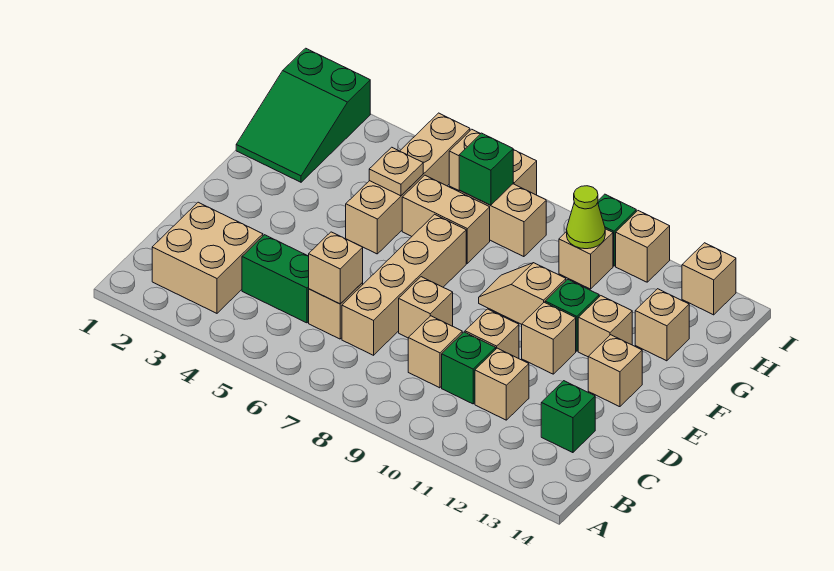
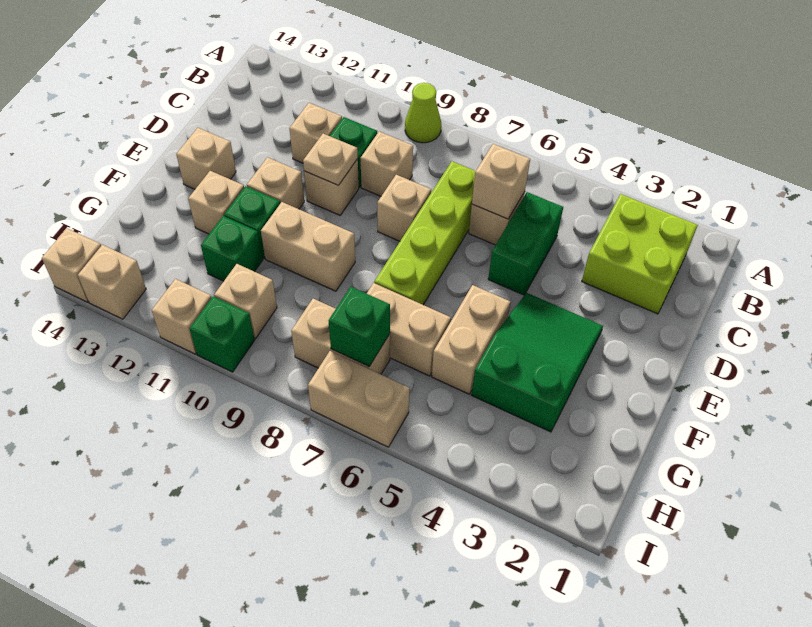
tan brick B2:C3 level 1 -> lime brick B2:C3 level 1
green brick C4:C5 level 1 -> green brick C5:D5 level 1
tan brick C7:F7 level 1 -> lime brick C7:F7 level 1
green brick C13 level 1 -> green brick G11 level 1
tan brick F5:I5 level 1 -> tan brick F5:G5 level 1
tan slope F9:F10 level 1 top 10 -> tan brick F9:F10 level 1
green slope G1:I2 level 1 top I -> green slope E3:G4 level 1 top G
tan plate G5 level 2 -> tan plate D10 level 2
tan brick G13 level 1 -> tan brick I14 level 1
lime cone H10 level 2 -> lime cone A9 level 1

